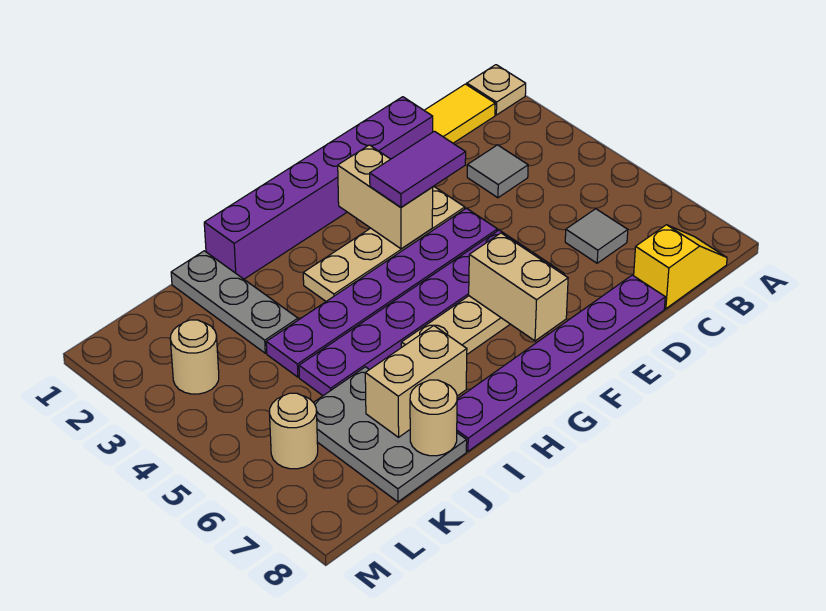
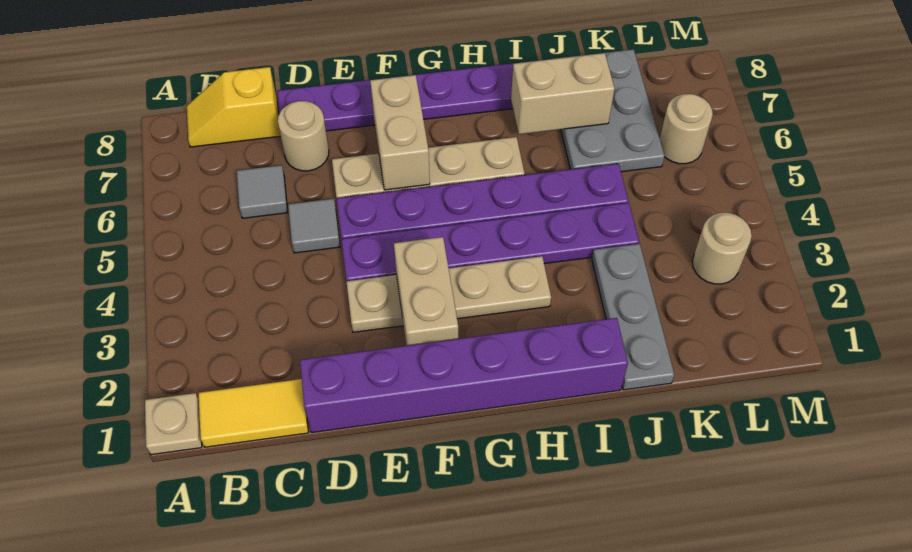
grey tile C3 level 1 -> grey tile D5 level 1
purple tile E3:F3 level 3 -> none
tan round brick J8 level 2 -> tan round brick D7 level 1

